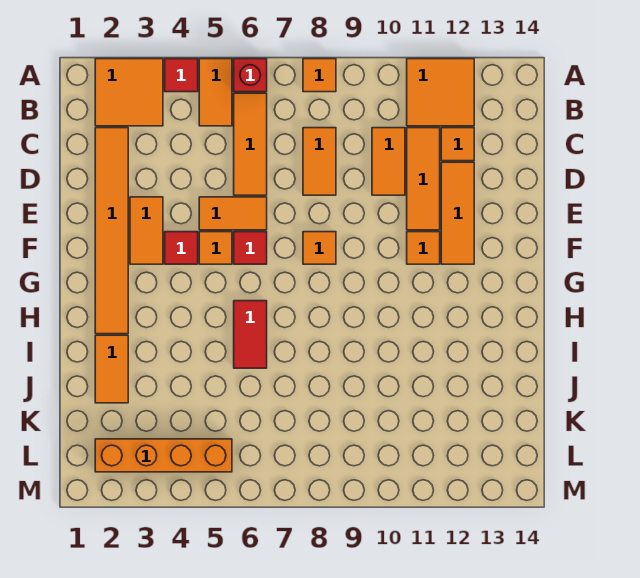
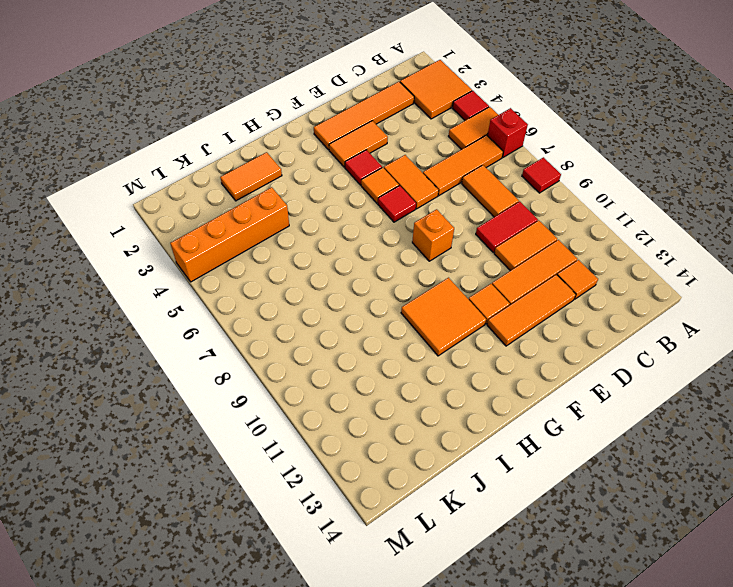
orange tile A8 level 1 -> red tile A8 level 1
orange tile A11:B12 level 1 -> orange tile G10:H11 level 1
orange tile C2:H2 level 1 -> orange tile C2:F2 level 1
orange tile C8:D8 level 1 -> orange tile C7:C8 level 1
orange tile F8 level 1 -> orange brick F8 level 1
red tile H6:I6 level 1 -> red tile C9:D9 level 1
orange brick L2:L5 level 1 -> orange brick J4:M4 level 1

